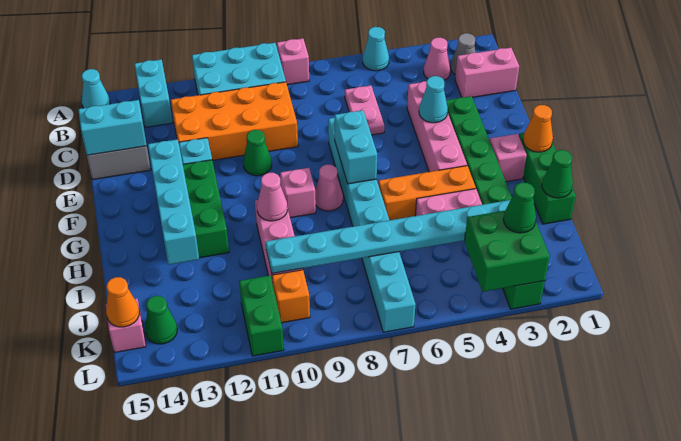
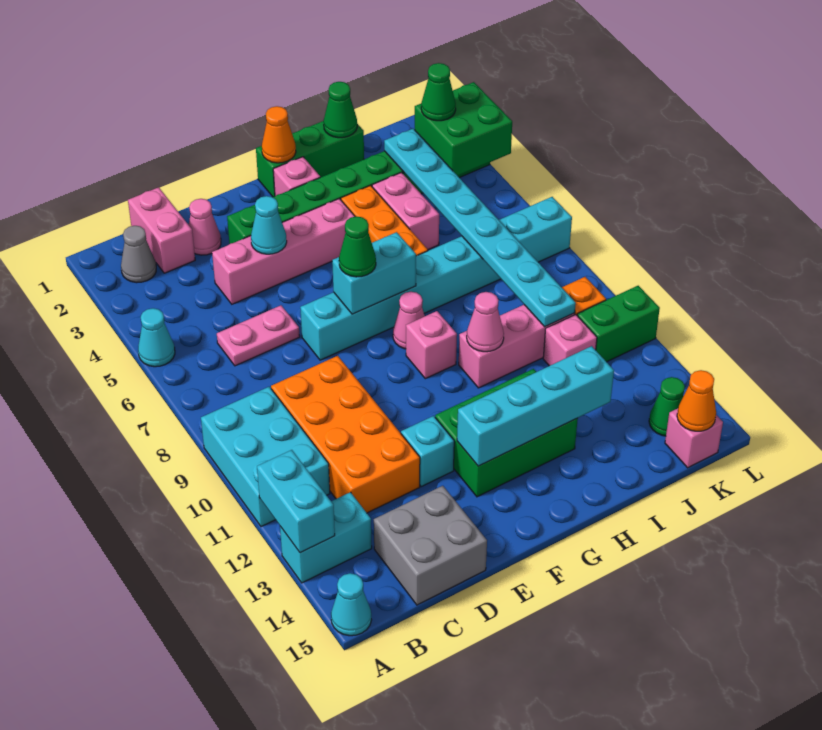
pink brick A8 level 1 -> pink brick J11 level 1
pink cone B3 level 1 -> pink cone D2 level 1
cyan brick D14:D15 level 2 -> cyan brick A12:A13 level 2
green cone E10 level 1 -> green cone F7 level 3

